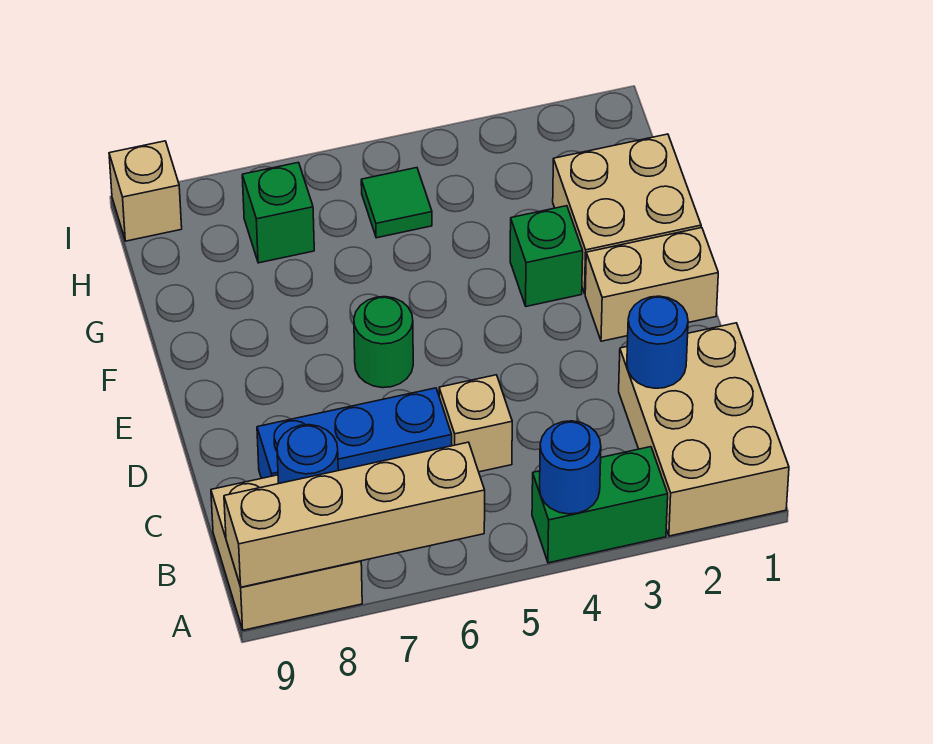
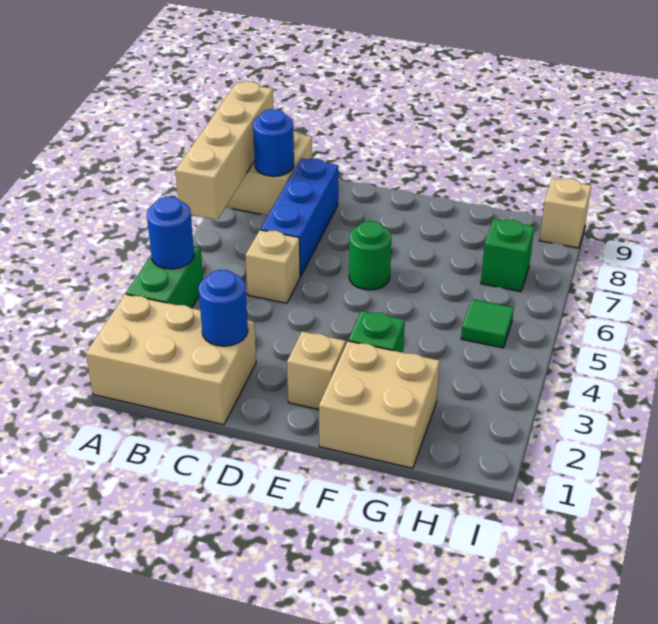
tan brick E1:E2 level 1 -> tan brick E2 level 1

